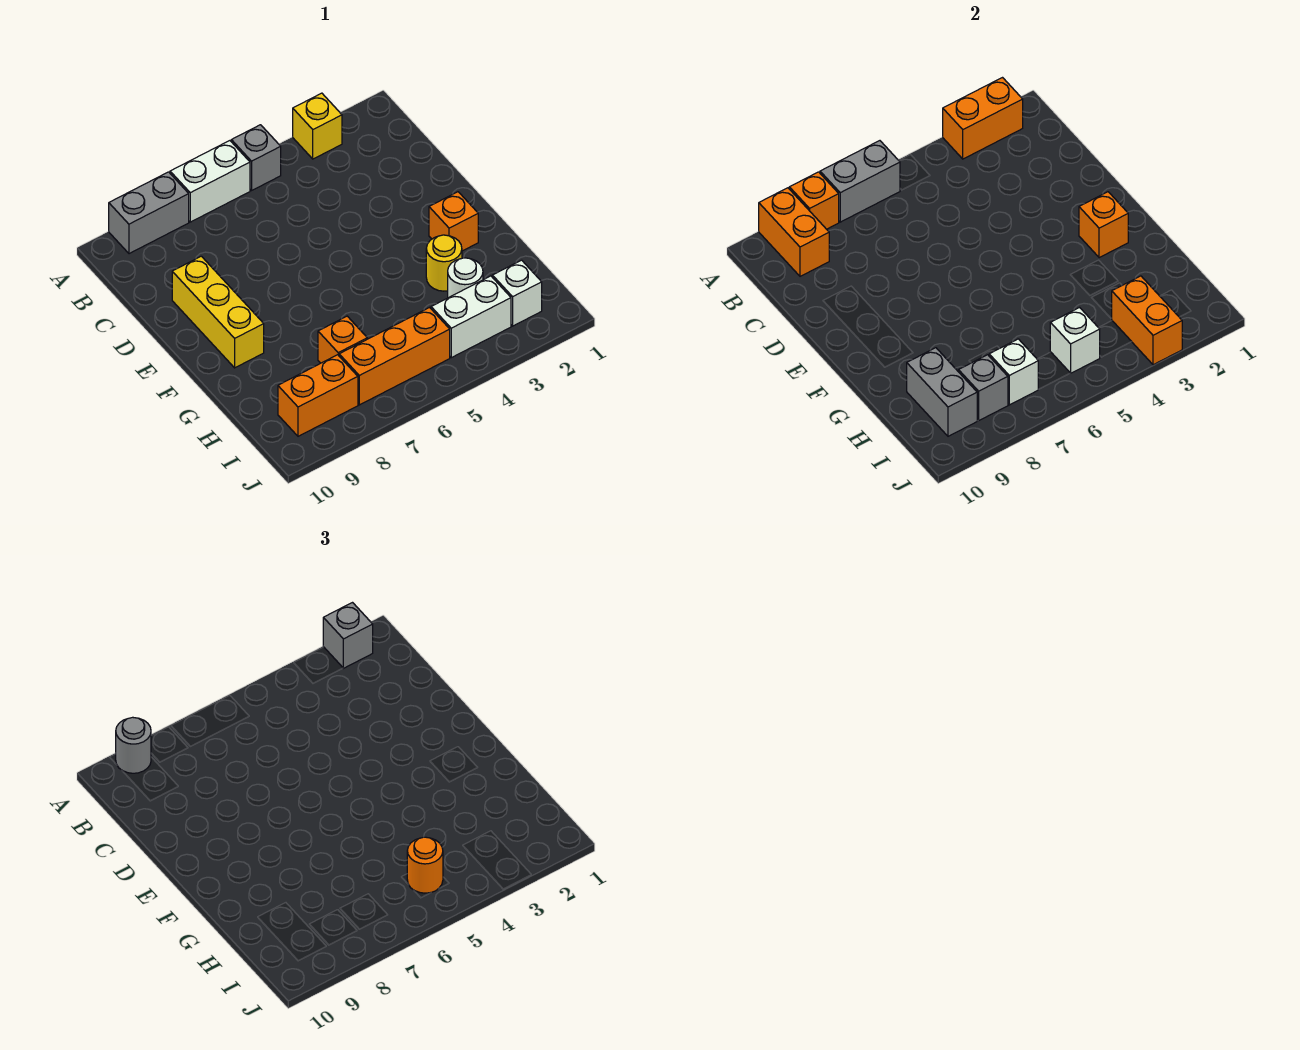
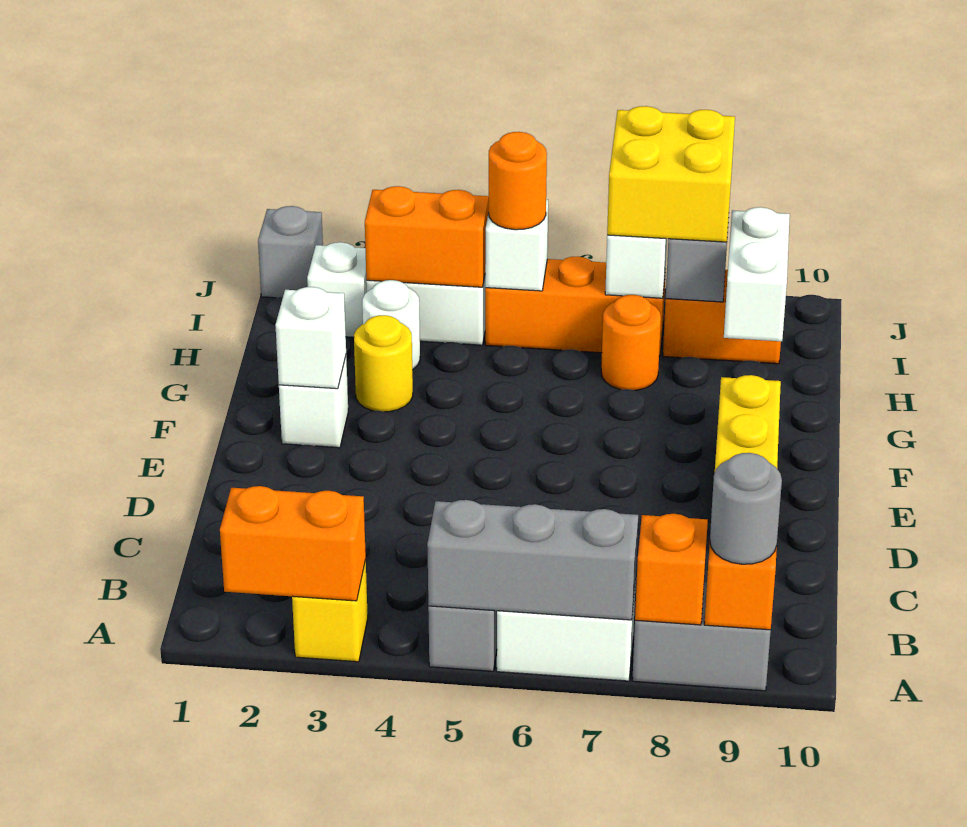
grey brick A2 level 3 -> grey brick J1 level 1
grey brick A6:A7 level 2 -> grey brick A5:A7 level 2
orange brick F2 level 1 -> white brick F2 level 1
orange brick F2 level 2 -> white brick F2 level 2
orange brick H7 level 1 -> orange round brick H7 level 1
grey brick H9:I9 level 2 -> white brick H9:I9 level 2
orange brick I3:J3 level 2 -> orange brick I3:I4 level 2
none -> yellow brick I7:J8 level 3

